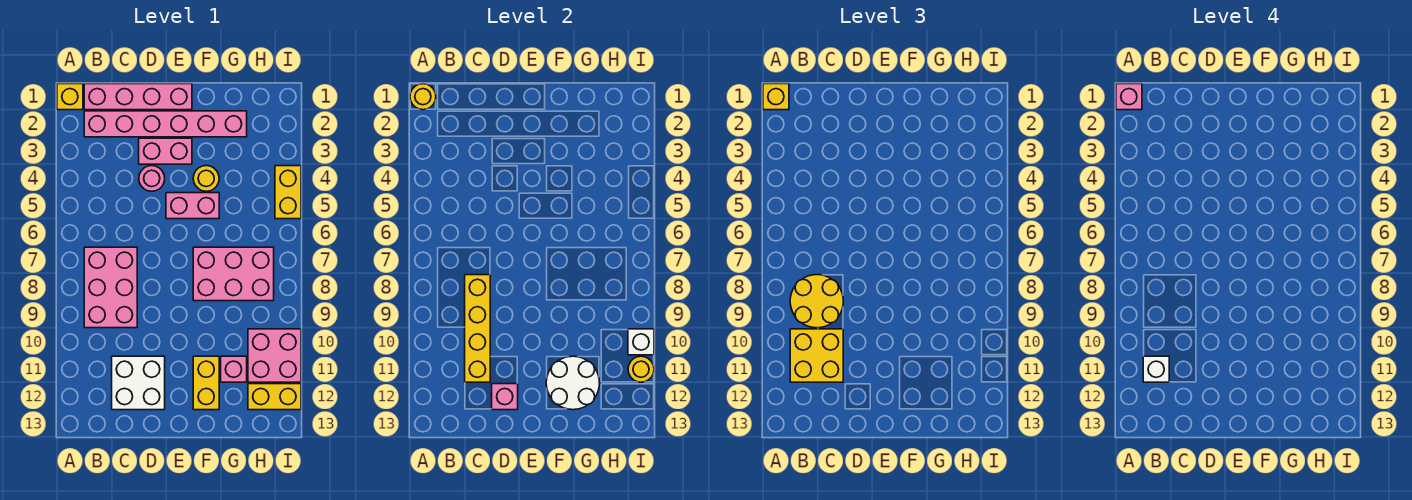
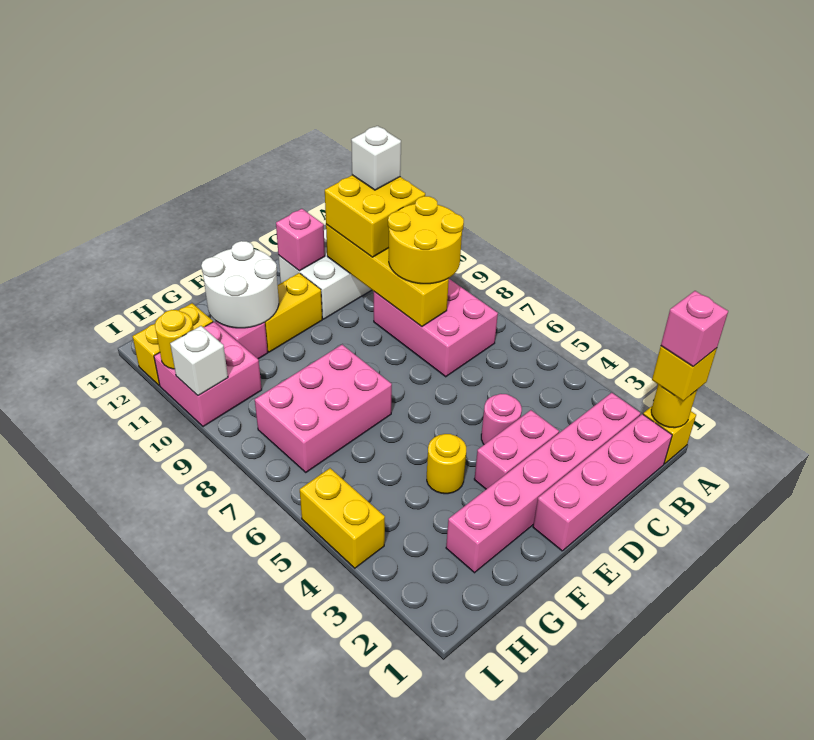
pink brick E5:F5 level 1 -> none
yellow brick F11:F12 level 1 -> yellow brick E11:F11 level 1

